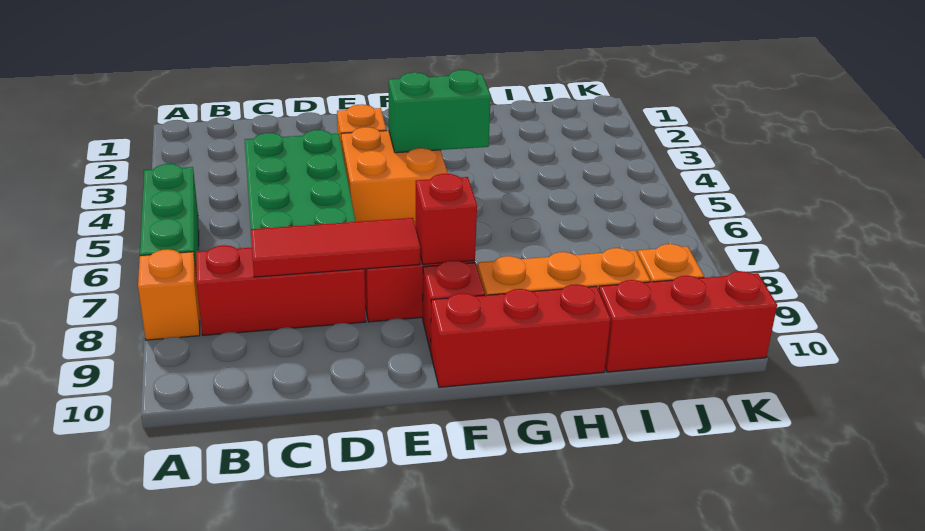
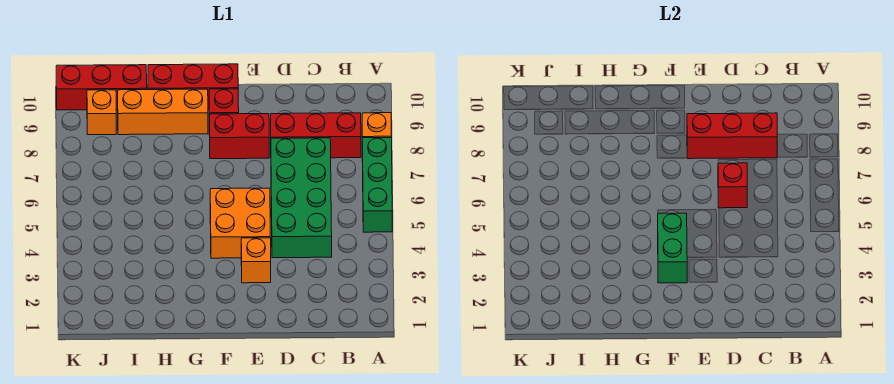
red tile C8:E8 level 2 -> red brick C8:E8 level 2
green brick F4:G4 level 2 -> green brick F3:F4 level 2
red brick F8 level 2 -> red brick D6 level 2

